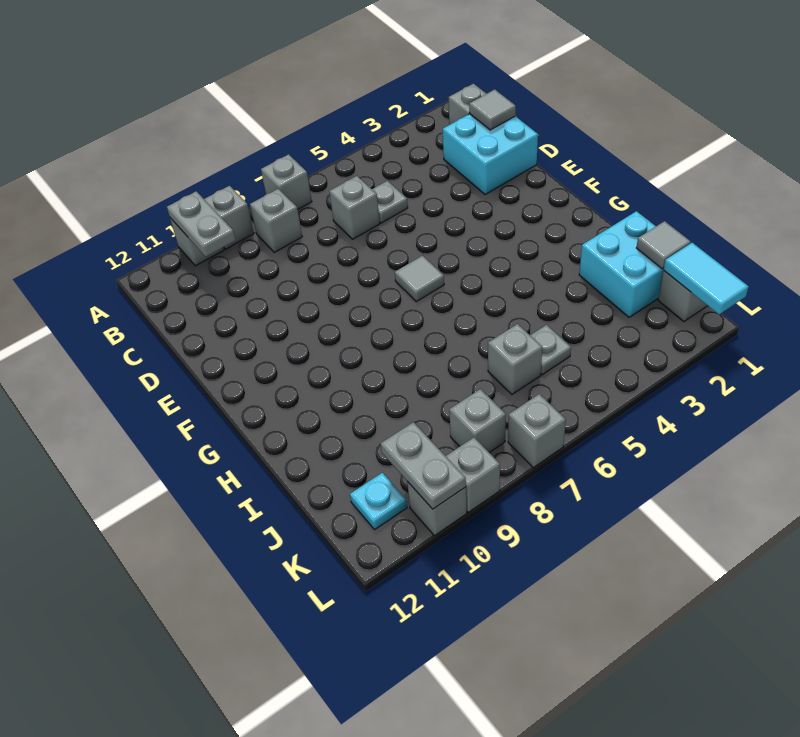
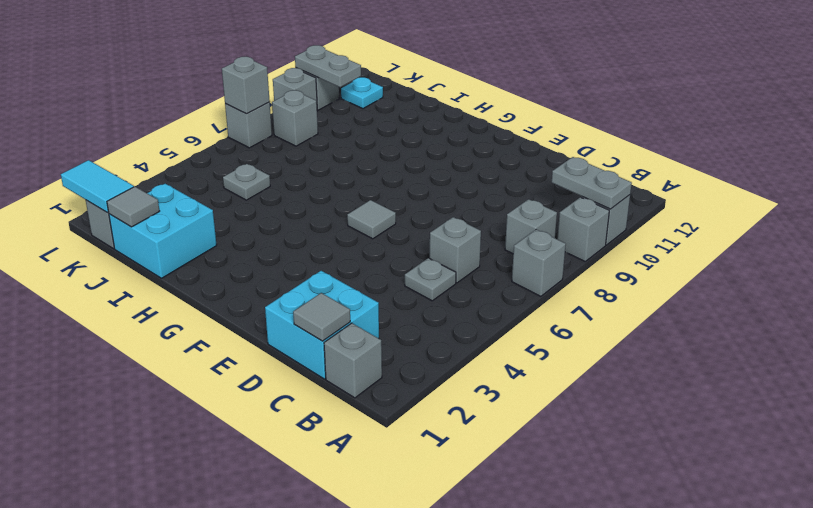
grey brick J6 level 1 -> grey brick L7 level 2

